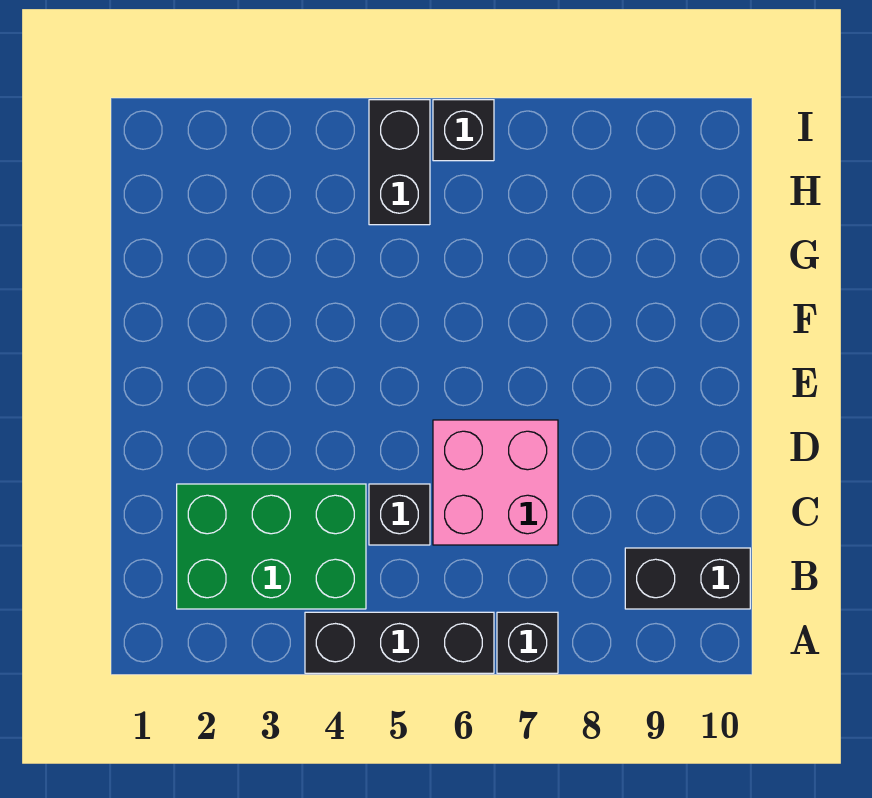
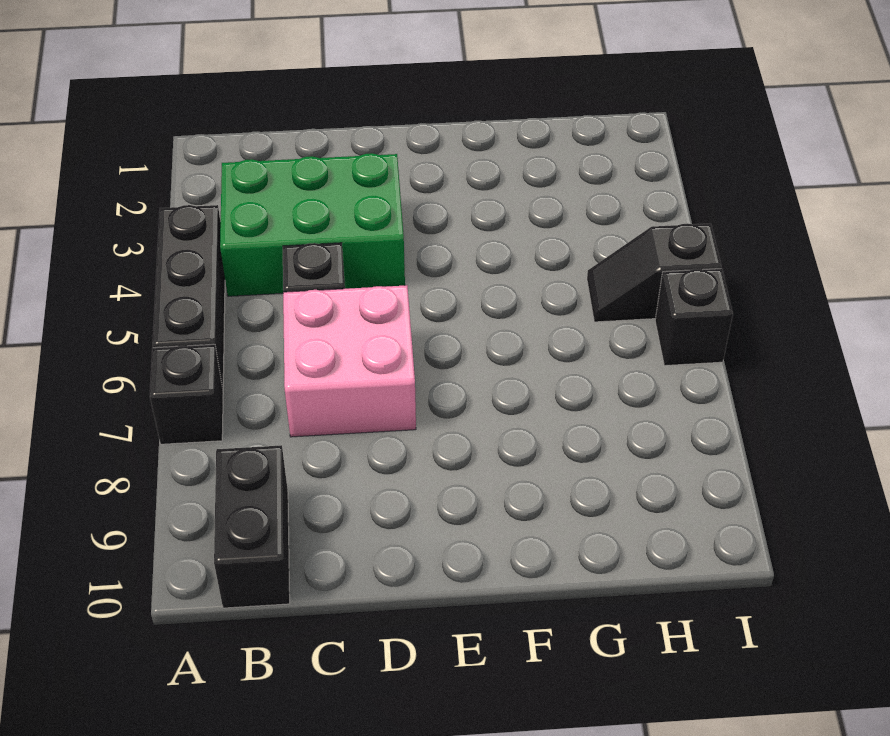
green brick B2:C4 level 1 -> green brick B3:D4 level 1
black brick H5:I5 level 1 -> black slope H5:I5 level 1 top I

